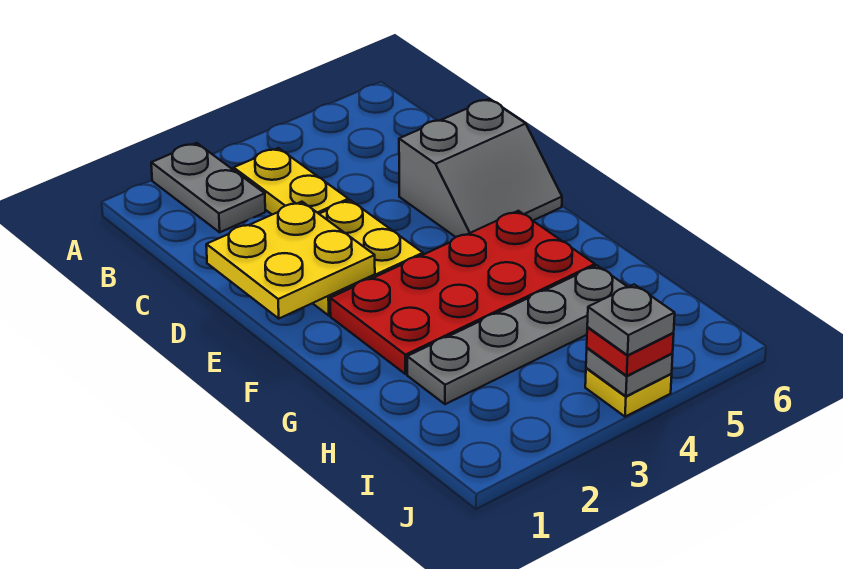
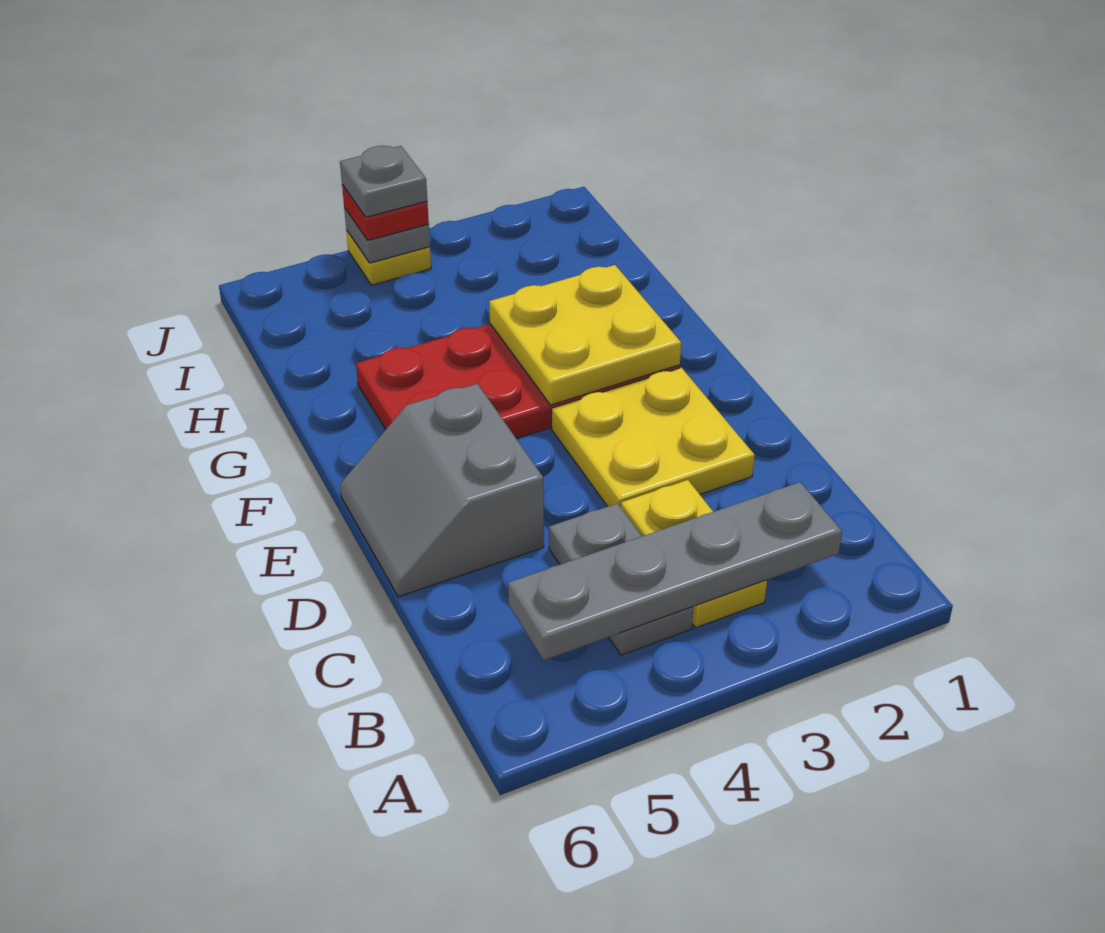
grey plate A2:B2 level 1 -> grey plate B4:C4 level 1
yellow plate D1:E2 level 2 -> yellow plate F2:G3 level 2
grey slope D5:E6 level 1 top D -> grey slope D5:E6 level 1 top 5
grey plate H2:H5 level 1 -> grey plate B2:B5 level 2

